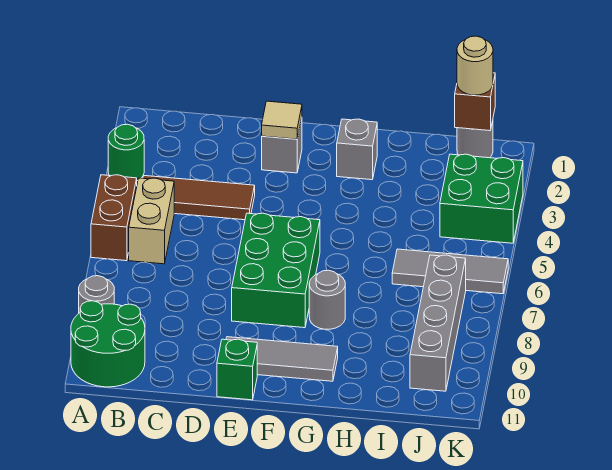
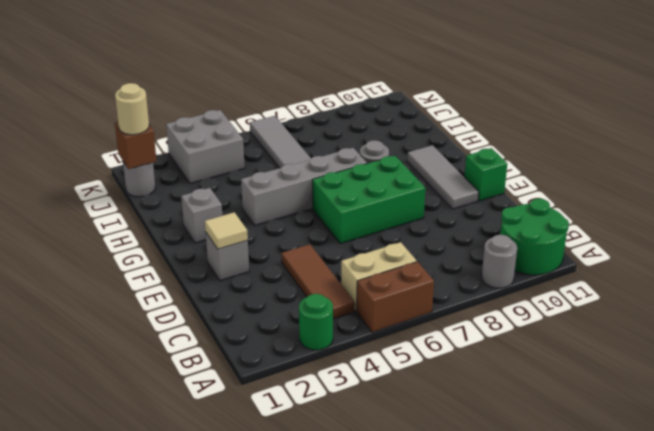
green brick J3:K4 level 1 -> grey brick J3:K4 level 1
grey brick J7:J10 level 1 -> grey brick G4:G7 level 1

